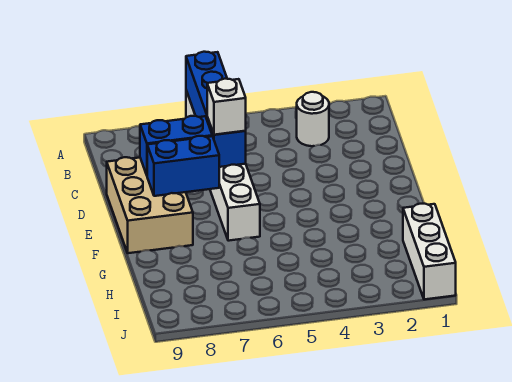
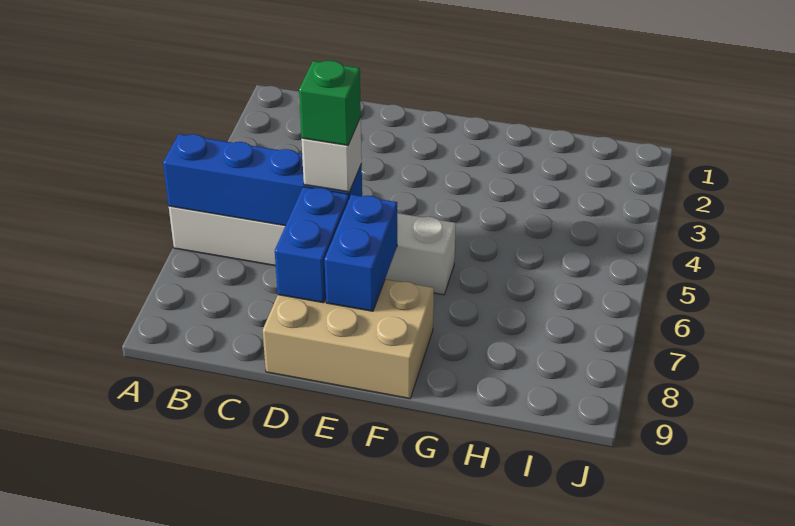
white round brick B3 level 1 -> none
none -> green brick D6 level 4
white brick H1:J1 level 1 -> none

